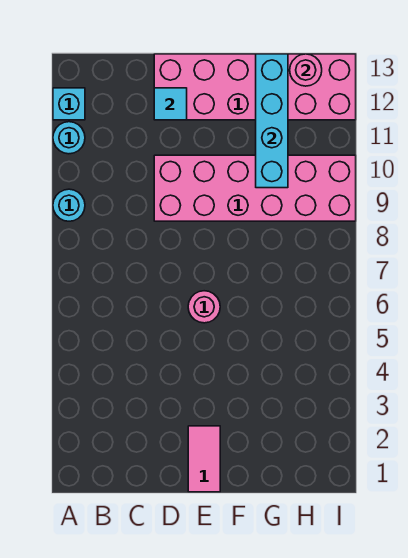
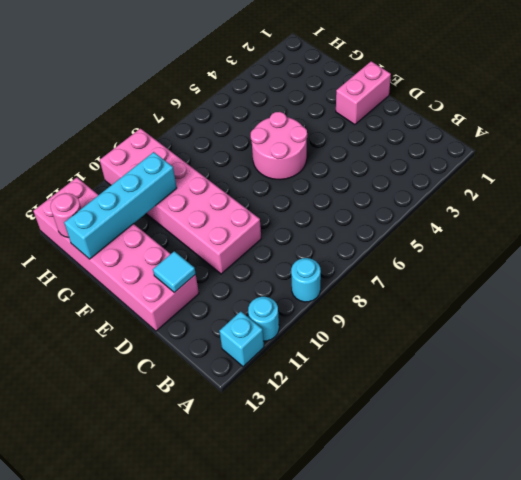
pink tile E1:E2 level 1 -> pink brick E1:E2 level 1
pink round brick E6 level 1 -> pink round brick E5:F6 level 1

